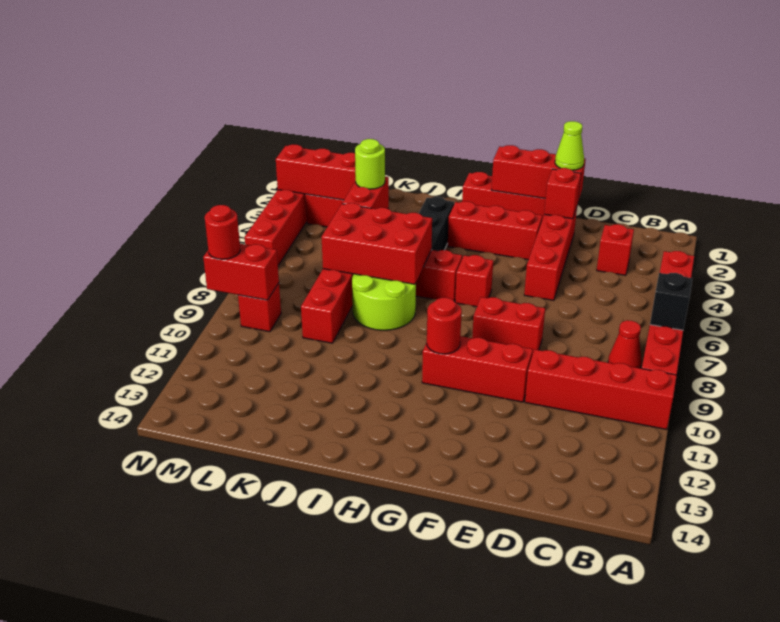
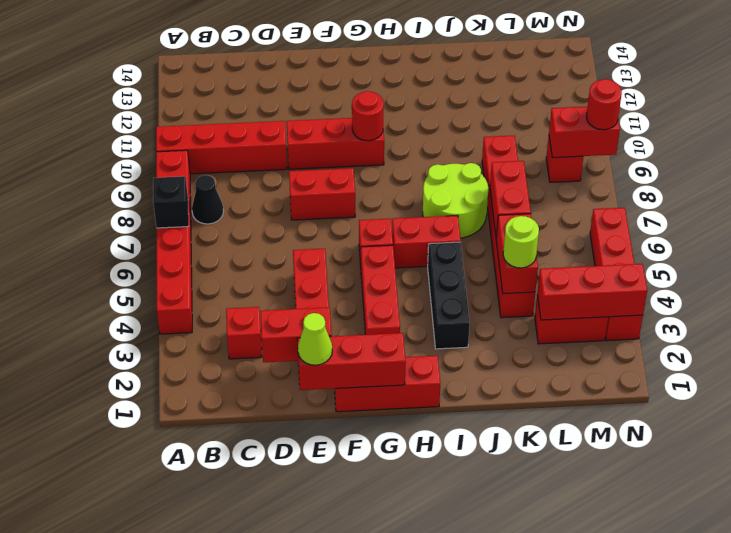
red cone B8 level 1 -> black cone B8 level 1
red brick E2 level 2 -> red brick D2:E2 level 2
red brick F3:H3 level 1 -> red brick G3:G5 level 1
red brick I6:K7 level 2 -> red brick K6:K7 level 2

